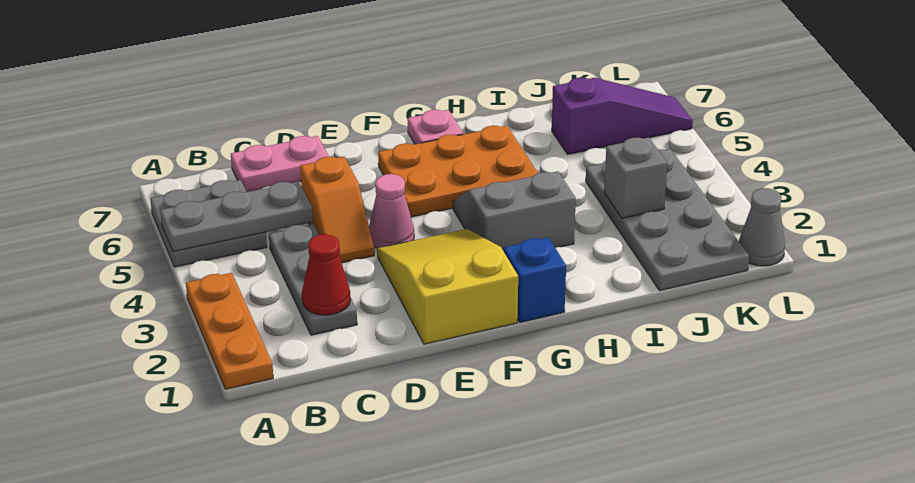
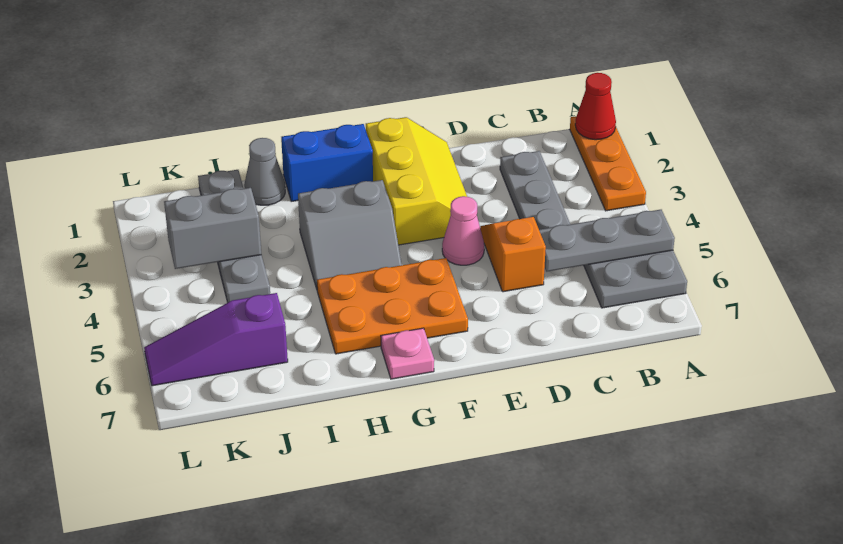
red cone C2 level 2 -> red cone A1 level 2
pink plate C7:D7 level 1 -> none
yellow slope E1:F3 level 1 top 1 -> yellow slope E1:F3 level 1 top F
blue brick G1 level 1 -> blue brick G1:H1 level 1
grey plate J1:K4 level 1 -> grey plate J1:J4 level 1
grey brick J3 level 2 -> grey brick J3:K3 level 2
grey cone L1 level 1 -> grey cone I1 level 1

